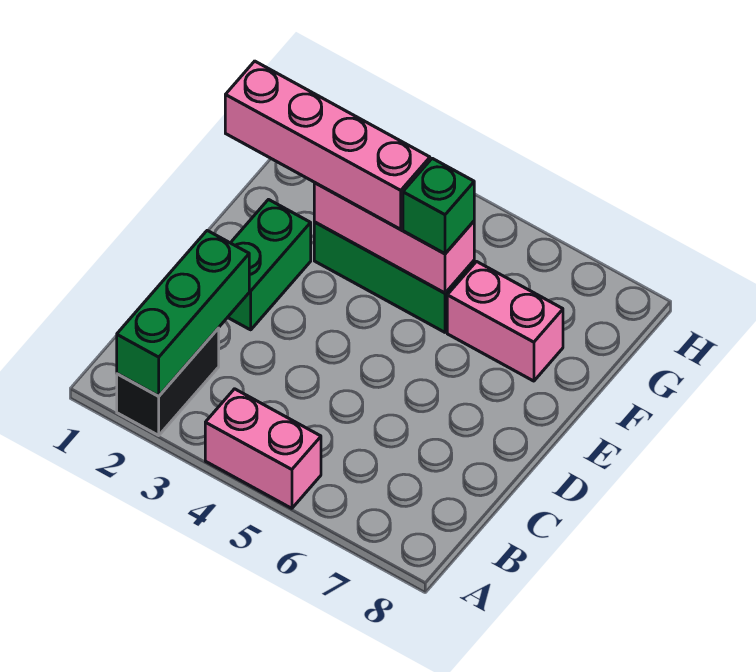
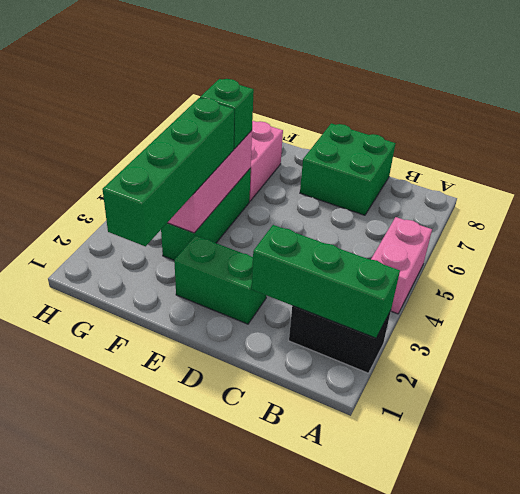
none -> green brick C7:D8 level 1
pink brick F1:F4 level 3 -> green brick F1:F4 level 3

